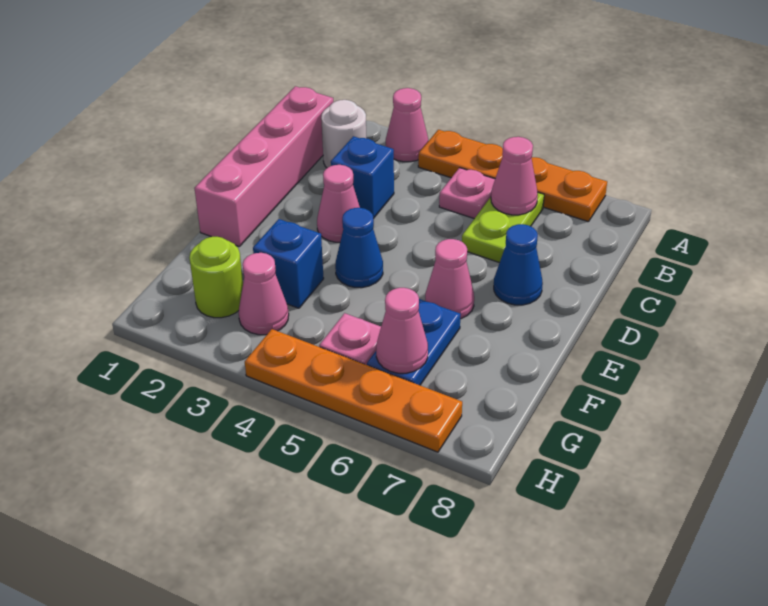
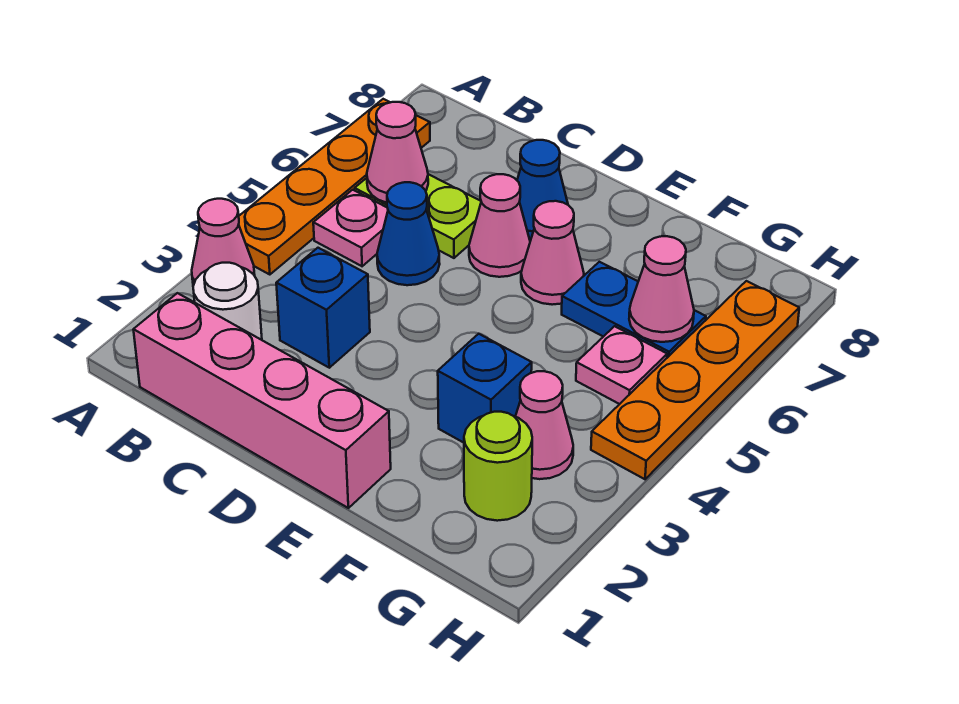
pink cone D3 level 1 -> pink cone D6 level 1
blue cone E4 level 1 -> blue cone C5 level 1

